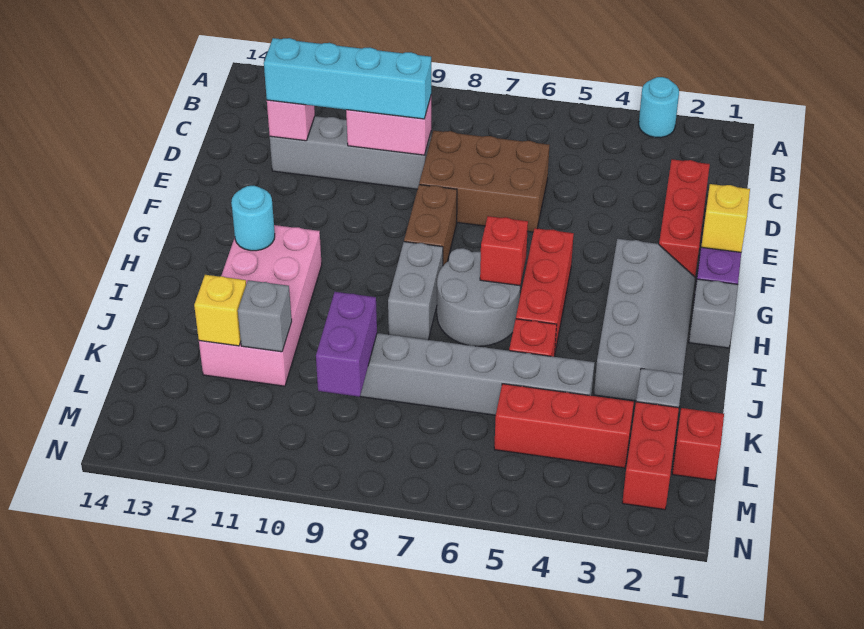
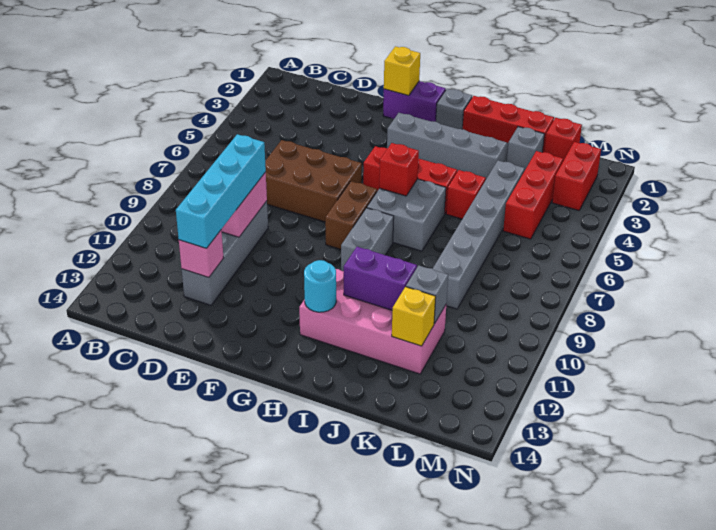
cyan round brick A3 level 1 -> none
red brick D2:F2 level 1 -> red brick I1:K1 level 1
brown brick D6:E8 level 1 -> brown brick D6:F7 level 1
brown brick F8:G8 level 1 -> brown brick G7:G8 level 1
grey round brick H6:I7 level 1 -> grey brick H6:I7 level 1
grey brick H8:I8 level 1 -> grey brick H8:H9 level 1
purple brick K9:L9 level 2 -> purple brick I11:J11 level 2
red brick L2:M2 level 1 -> red brick M2:M3 level 1

